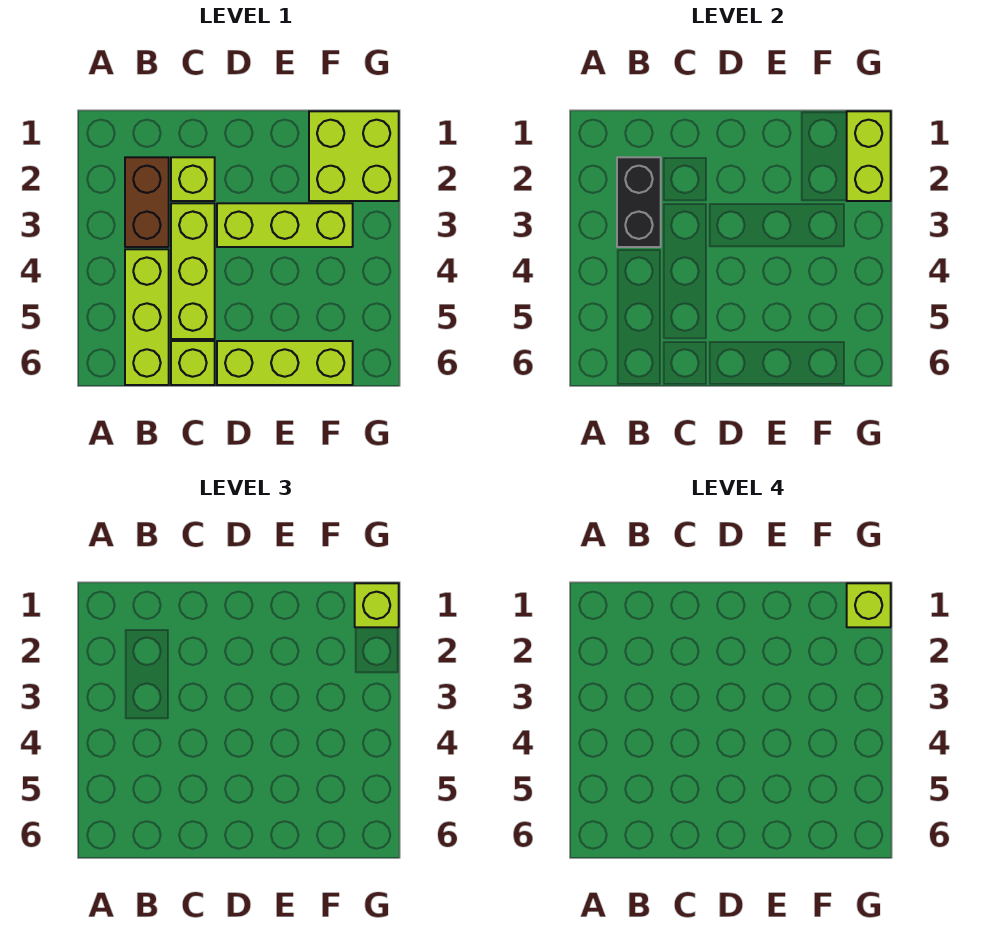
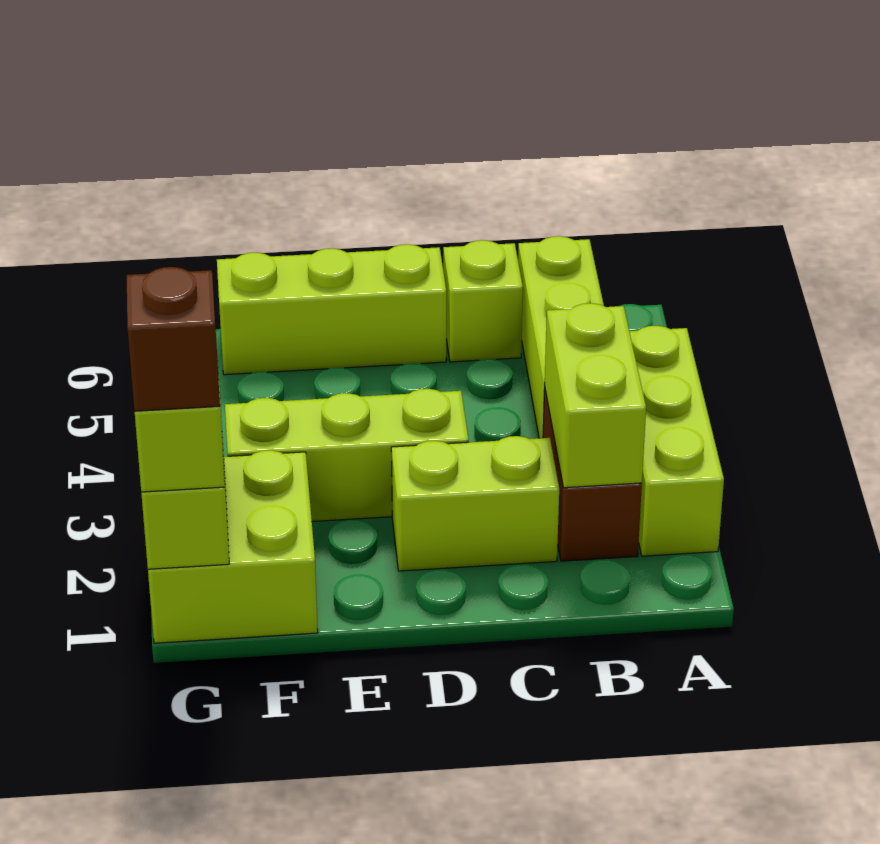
black brick B2:B3 level 2 -> lime brick B2:B3 level 2
lime brick C2 level 1 -> lime brick C2:D2 level 1
lime brick C3:C5 level 1 -> lime brick A2:A4 level 1
lime brick G1 level 4 -> brown brick G1 level 4

